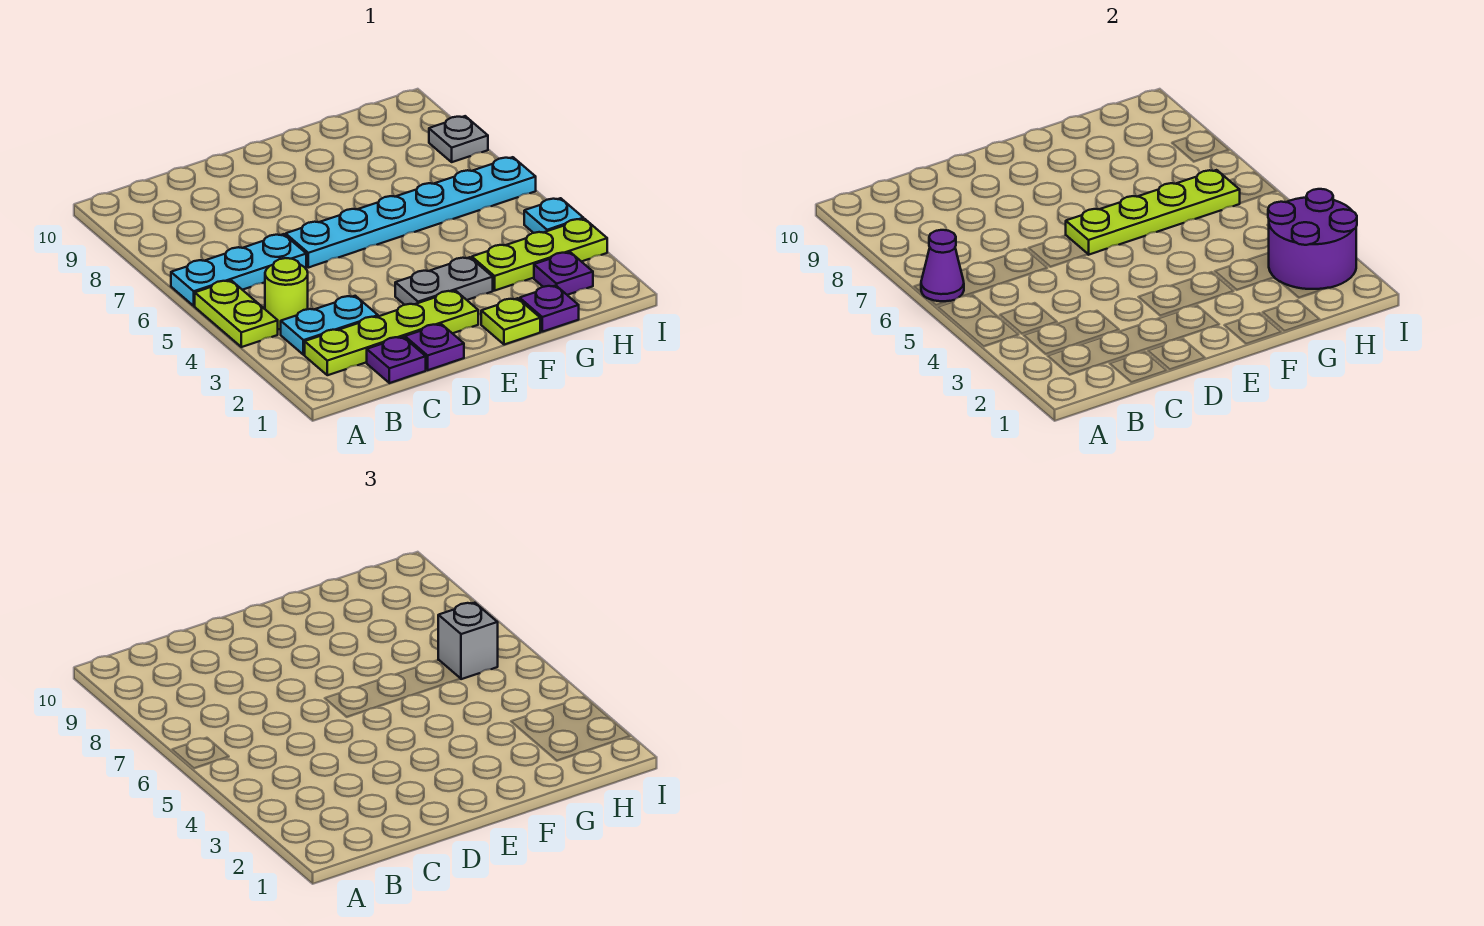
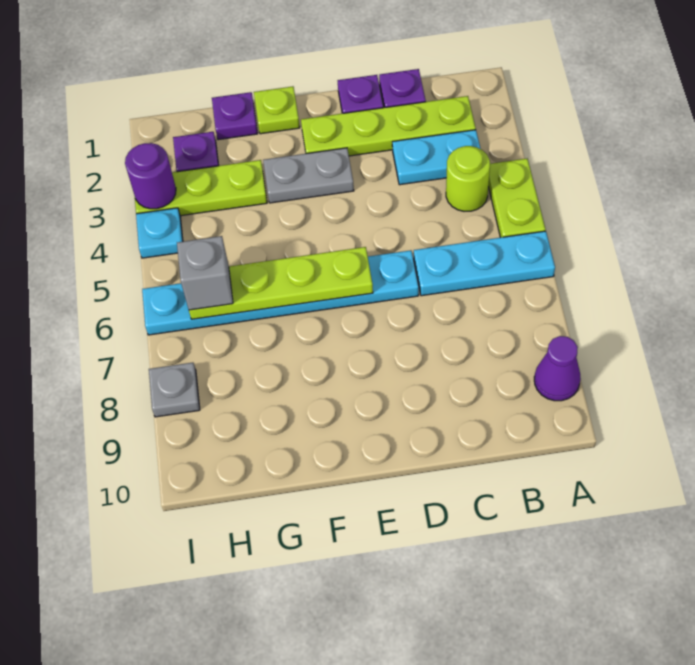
purple cone A6 level 2 -> purple cone A9 level 1
purple round brick H2:I3 level 2 -> purple round brick I3 level 2

